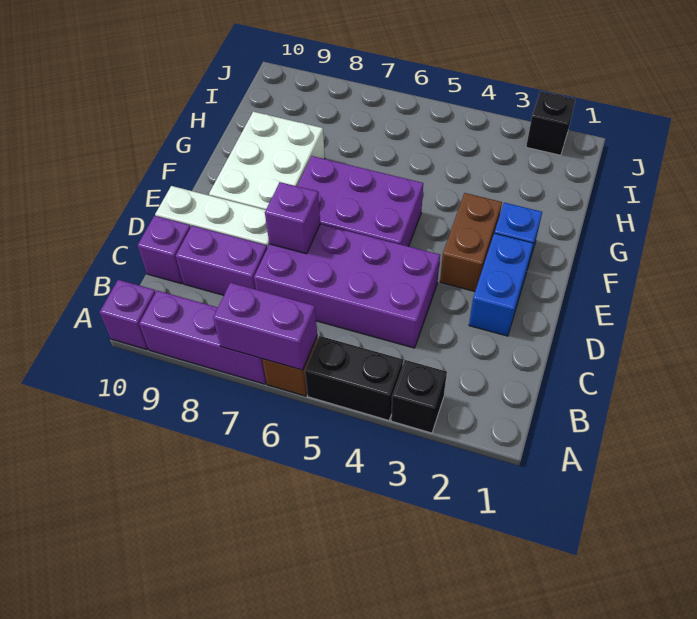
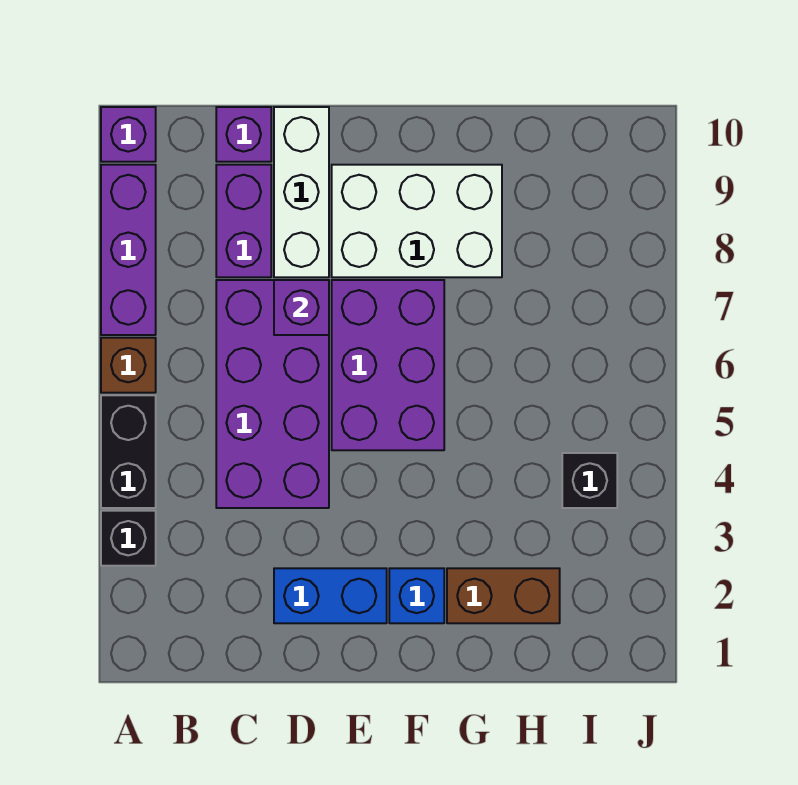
purple brick A6:A7 level 2 -> none
brown brick E3:F3 level 1 -> brown brick G2:H2 level 1
black brick J2 level 1 -> black brick I4 level 1

